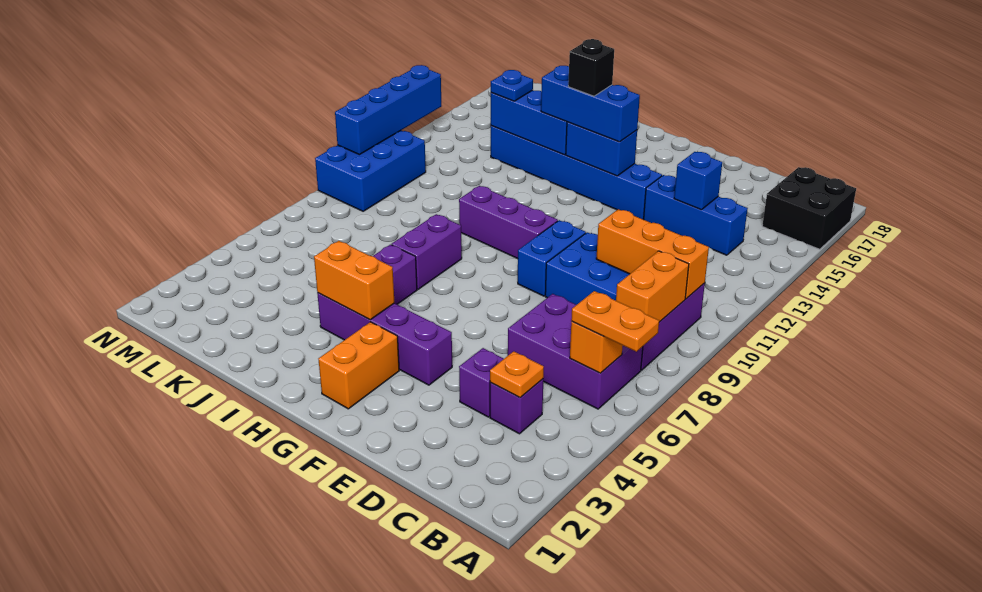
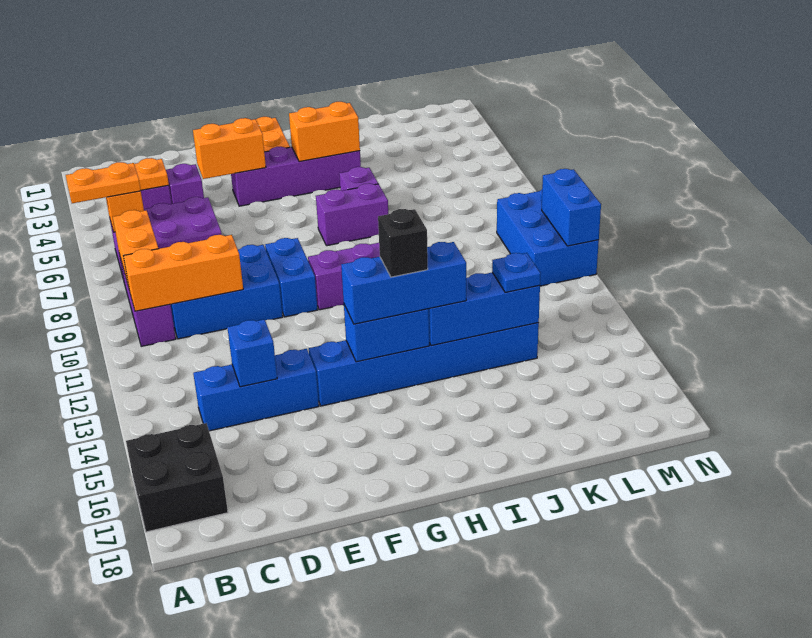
none -> orange brick E4:F4 level 2
purple brick I7:I8 level 1 -> purple brick H7:I7 level 1
blue brick N10:N13 level 2 -> blue brick N10:N11 level 2

